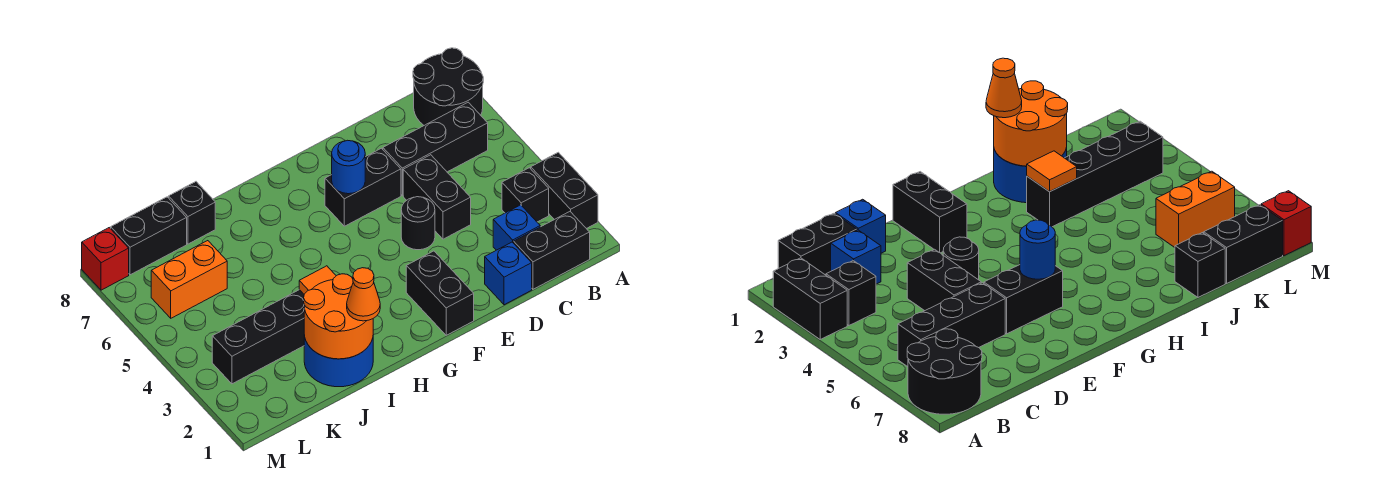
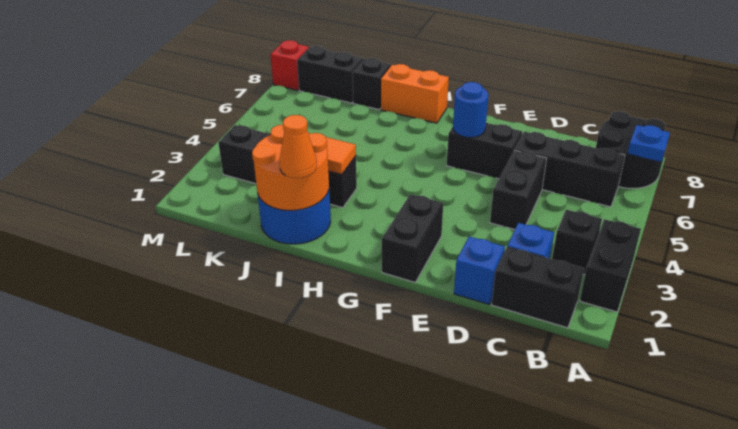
none -> blue plate A7 level 2
black round brick E4 level 1 -> none
orange brick K6:L6 level 1 -> orange brick H8:I8 level 1

